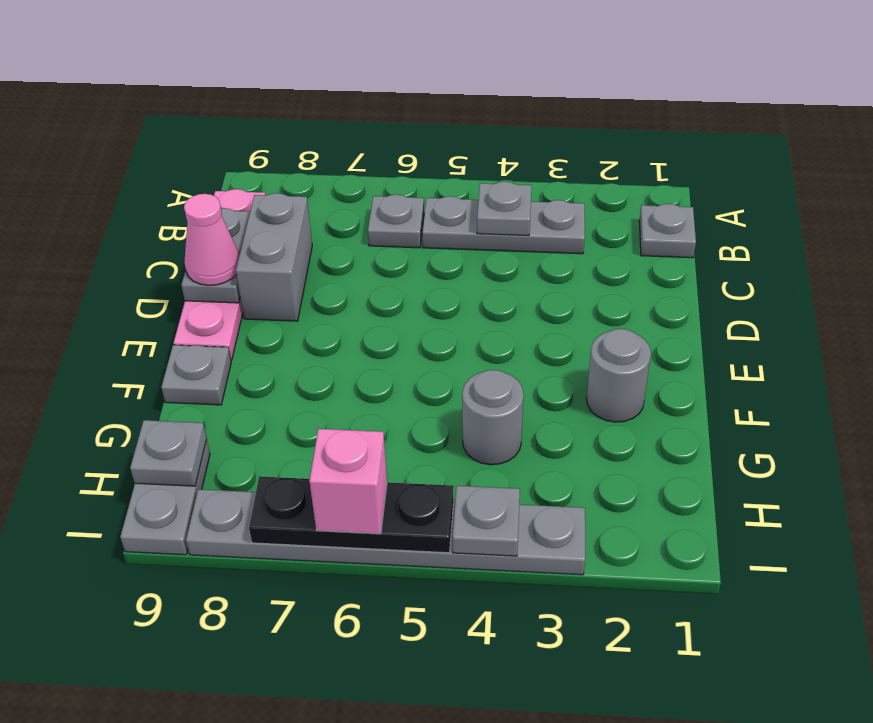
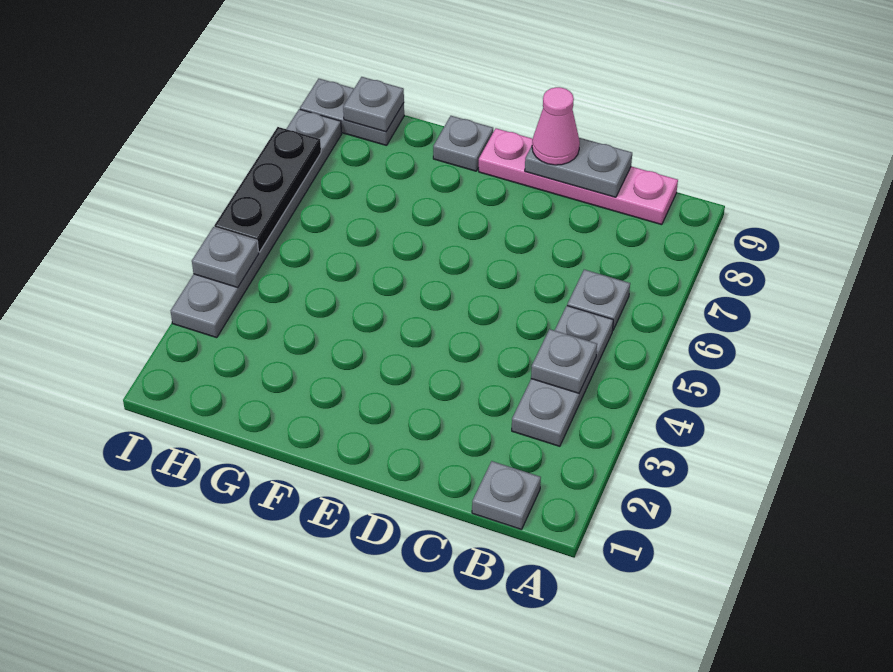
grey brick C8:D8 level 1 -> none
grey round brick F2 level 1 -> none
grey round brick G4 level 1 -> none
pink brick I6 level 3 -> none

